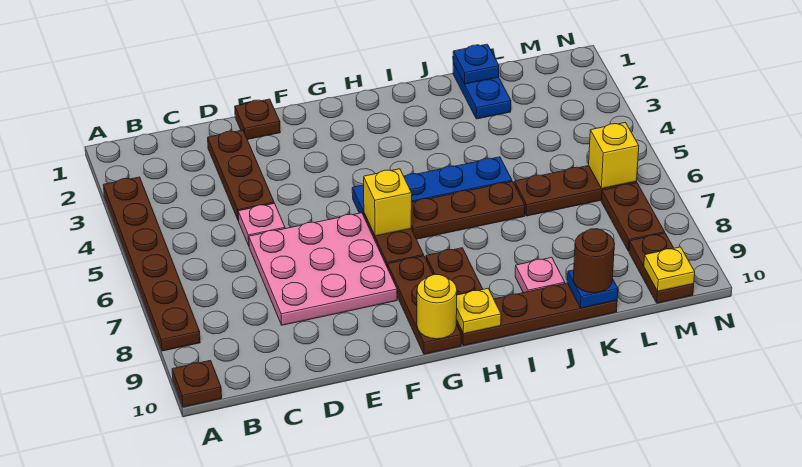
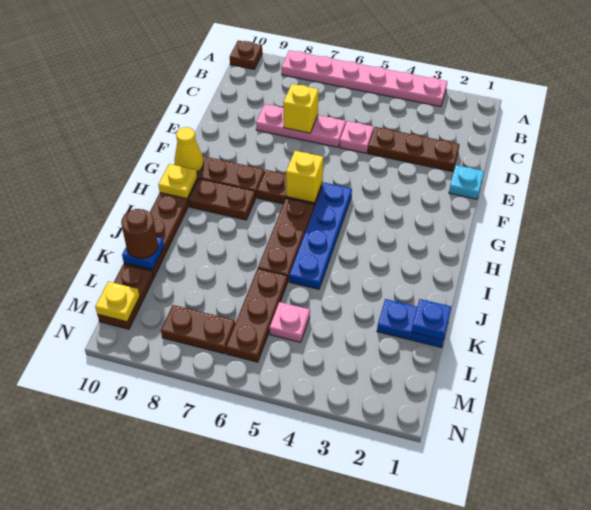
brown plate A3:A8 level 1 -> pink plate A3:A8 level 1
pink plate D6:F8 level 1 -> pink plate D6:D8 level 1
brown plate E1 level 1 -> cyan plate E1 level 1
yellow round brick G10 level 2 -> yellow cone G10 level 2
pink plate J9 level 1 -> pink plate L5 level 1
yellow brick M6 level 2 -> yellow brick D7 level 2
brown plate M9:M10 level 1 -> brown plate L10:M10 level 1

